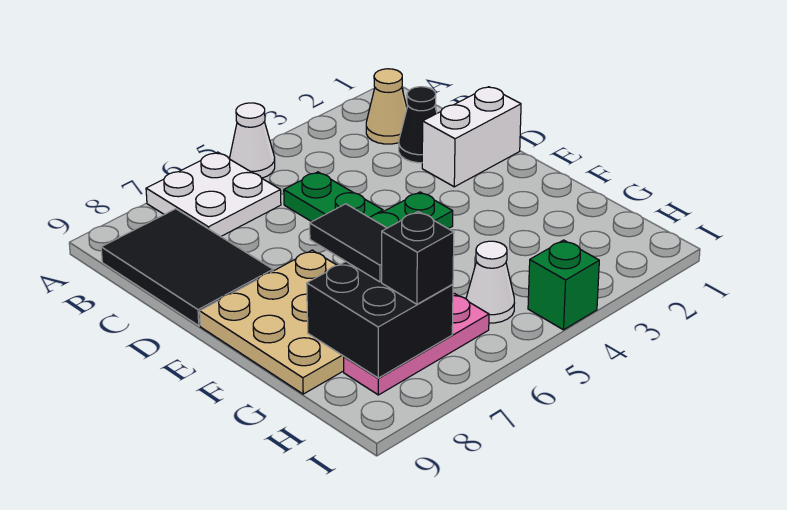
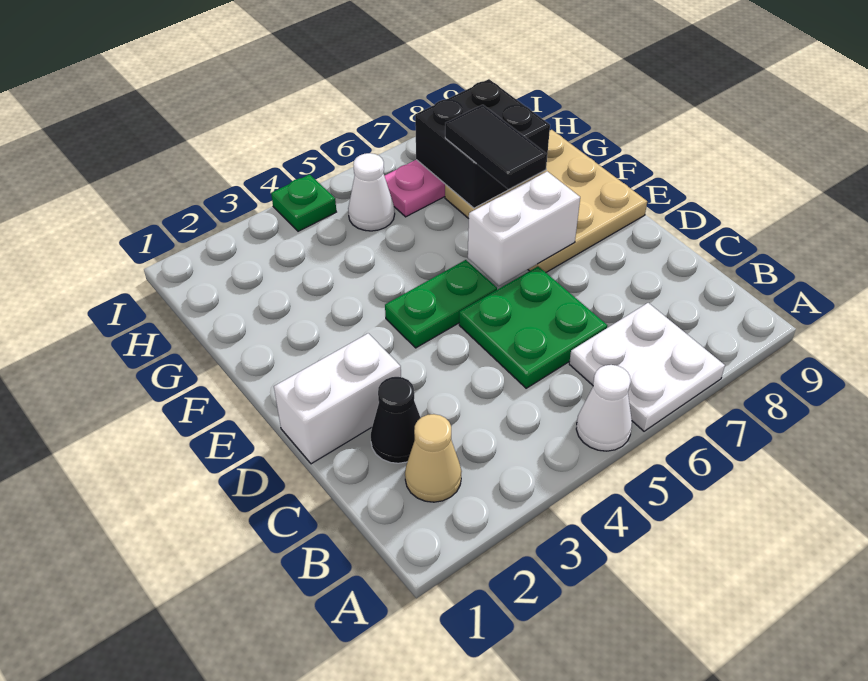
black tile B8:D9 level 1 -> none
green plate C5:D5 level 1 -> green plate C5:D6 level 1
none -> white brick E6:E7 level 2
black brick H7 level 3 -> none
green brick I4 level 1 -> green plate I4 level 1

